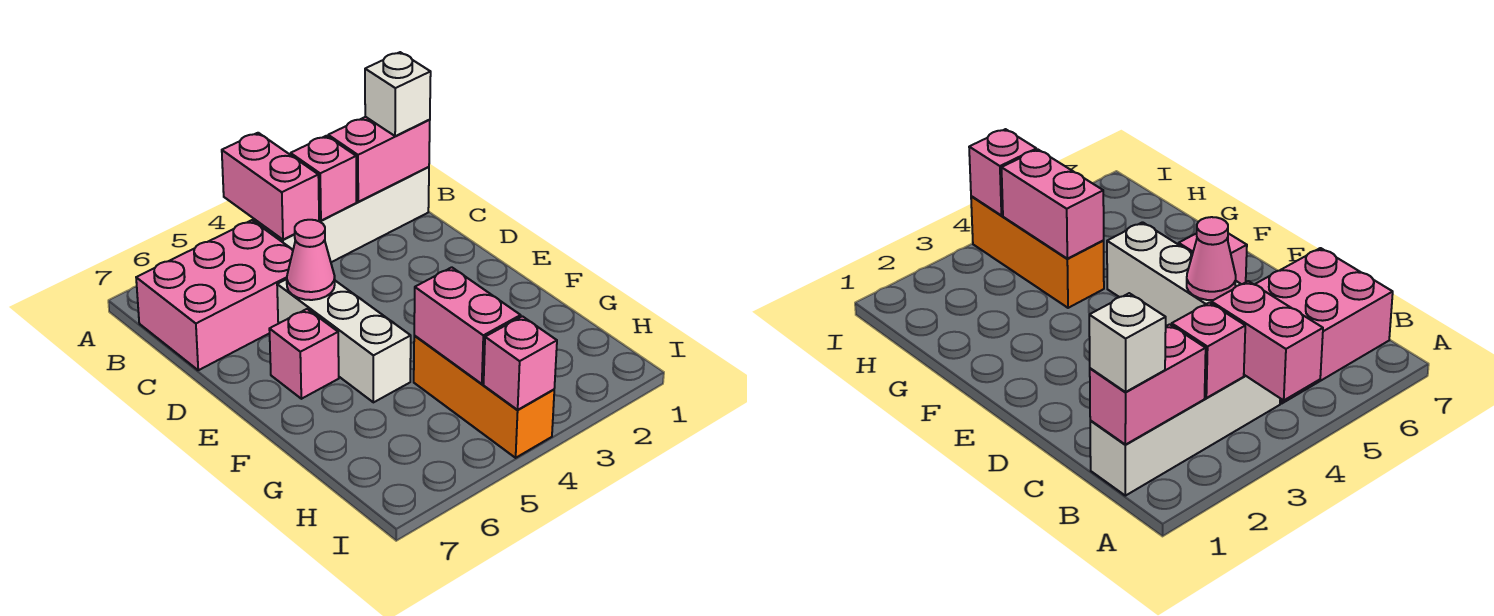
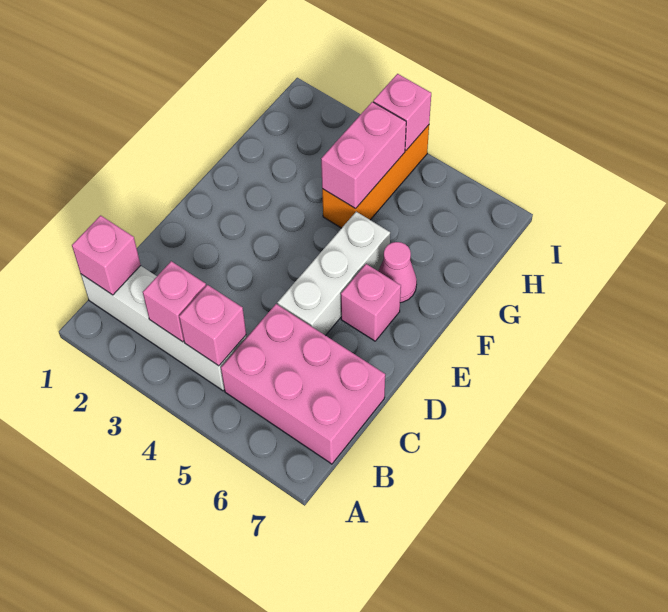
pink brick A4:B4 level 2 -> pink brick B4 level 2
pink brick B1:B2 level 2 -> pink brick B1 level 2
white brick B1 level 3 -> none
pink cone D5 level 2 -> pink cone F6 level 1

